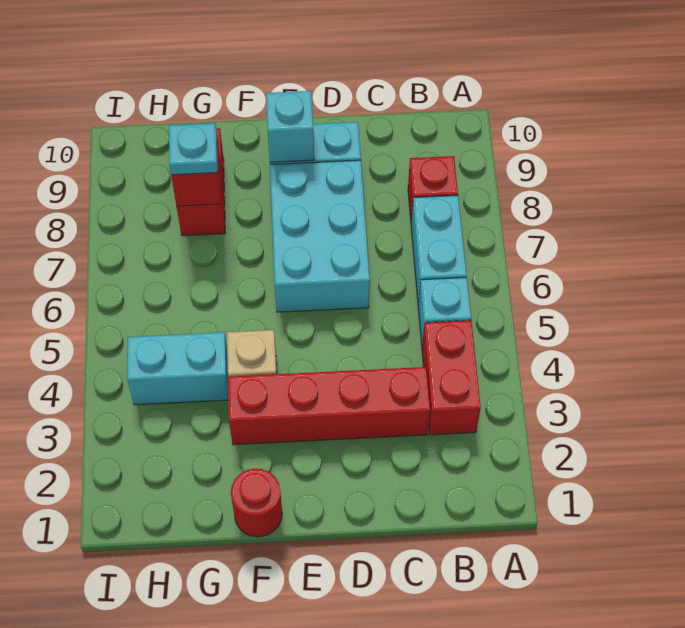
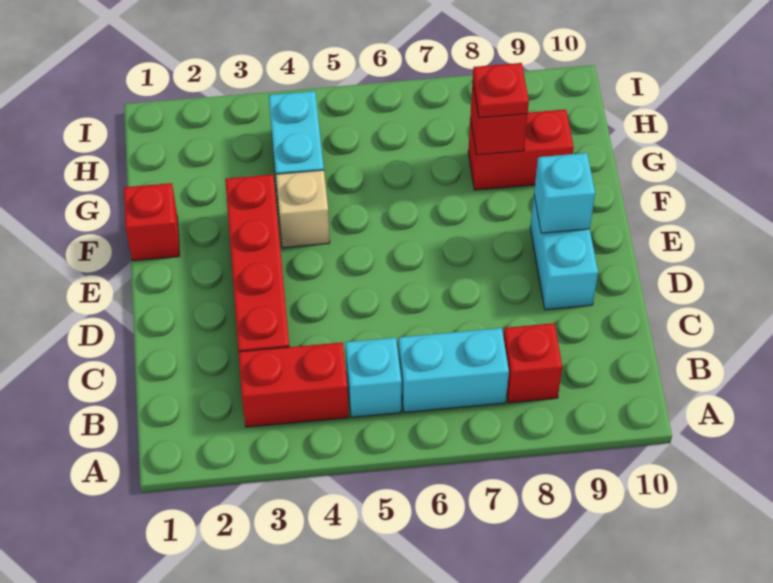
cyan brick D6:E8 level 1 -> none
red round brick F1 level 1 -> red brick F1 level 1
cyan plate G8 level 3 -> red plate G8 level 3

